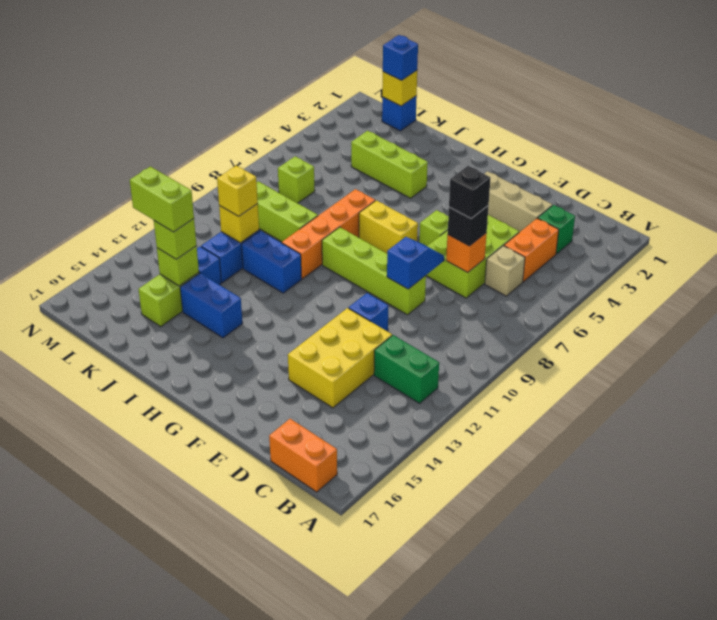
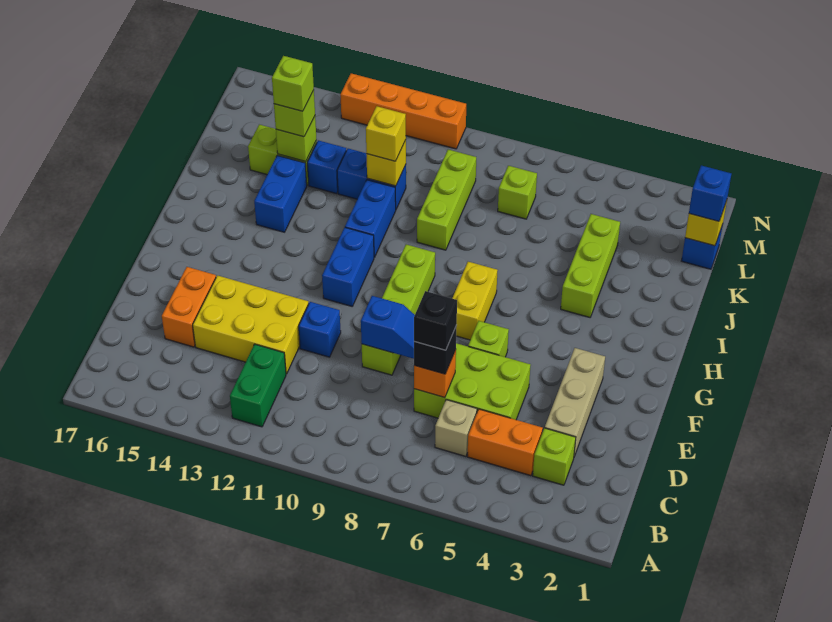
orange brick B17:C17 level 1 -> orange brick D15:E15 level 1
green brick C3 level 1 -> lime brick C3 level 1
none -> blue brick G11:H11 level 1
orange brick I7:I10 level 1 -> orange brick N10:N13 level 1
lime brick K14:L14 level 4 -> lime brick K14 level 4

